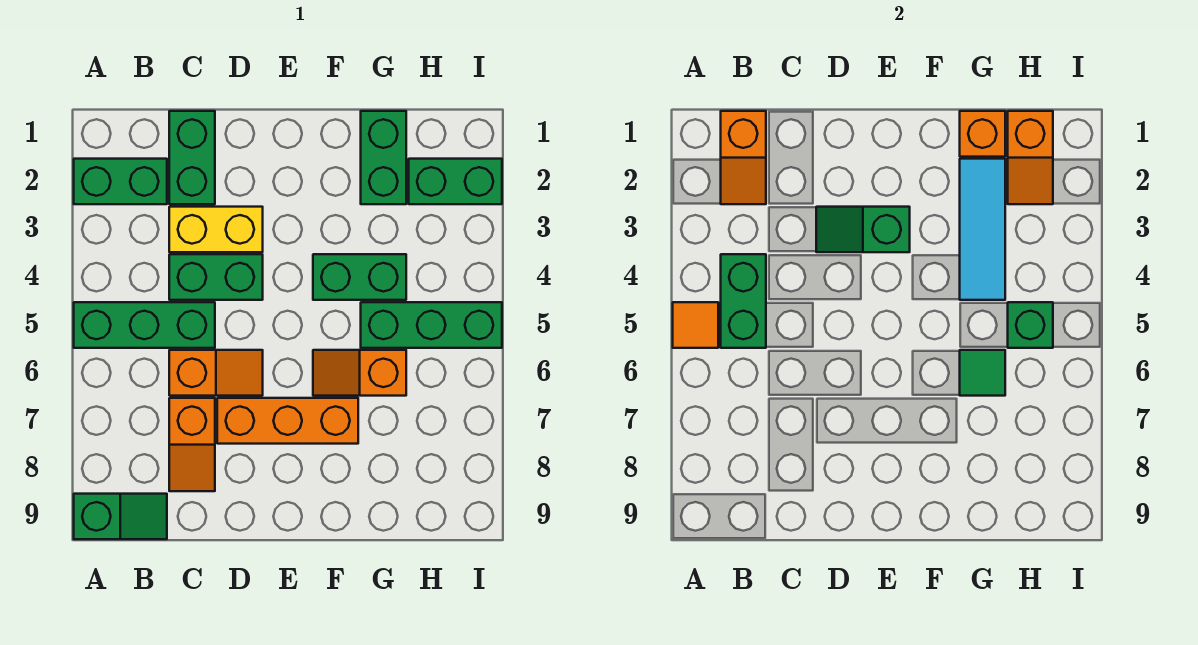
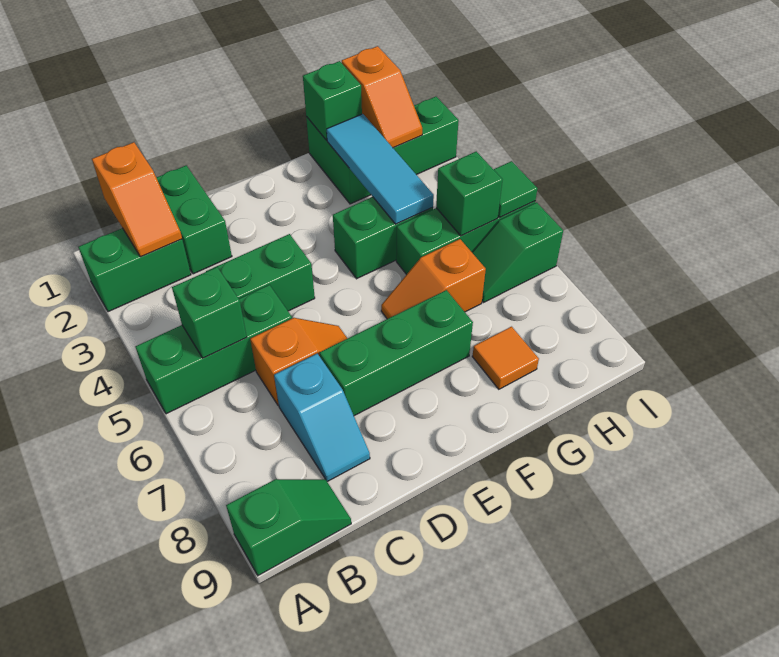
orange tile A5 level 2 -> orange tile G8 level 1
green brick B4:B5 level 2 -> green brick B5 level 2
yellow brick C3:D3 level 1 -> none
orange slope C7:C8 level 1 top 7 -> cyan slope C7:C8 level 1 top 7
green slope D3:E3 level 2 top E -> green slope H6:I6 level 1 top I
orange brick D7:F7 level 1 -> green brick D7:F7 level 1
orange brick G1 level 2 -> green brick G1 level 2
green tile G6 level 2 -> green tile I5 level 2

